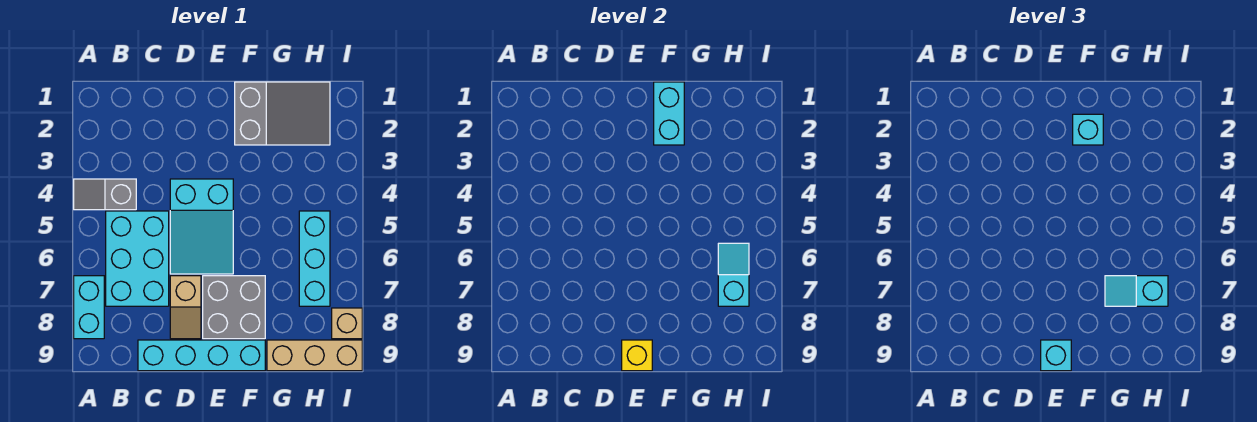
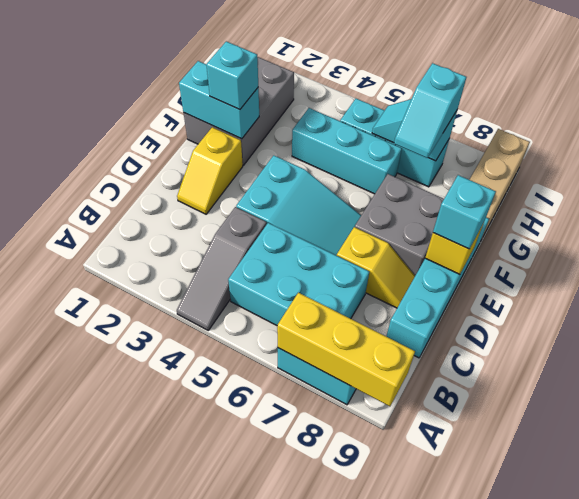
grey slope A4:B4 level 1 top B -> grey slope A4:C4 level 1 top C
none -> yellow brick A7:A9 level 2
none -> yellow slope D2:E2 level 1 top E
tan slope D7:D8 level 1 top 7 -> yellow slope D7:D8 level 1 top 7
grey slope F1:H2 level 1 top F -> grey brick F1:H2 level 1
none -> cyan brick G4:G6 level 1
tan brick I8 level 1 -> none

